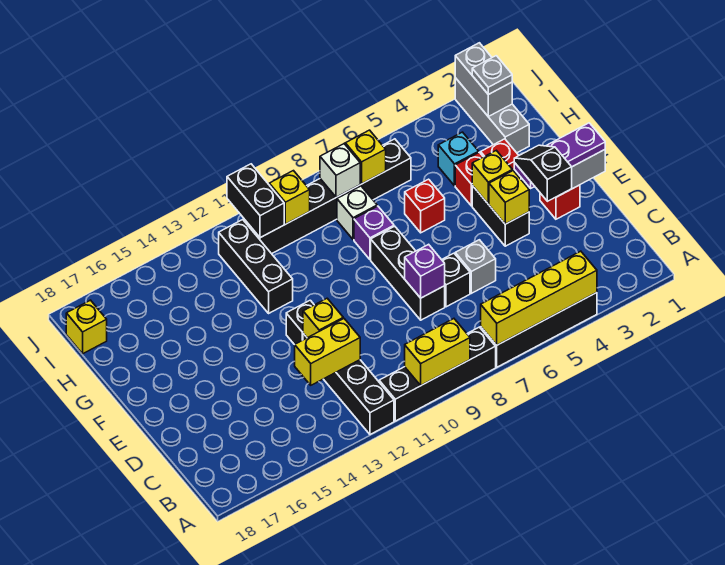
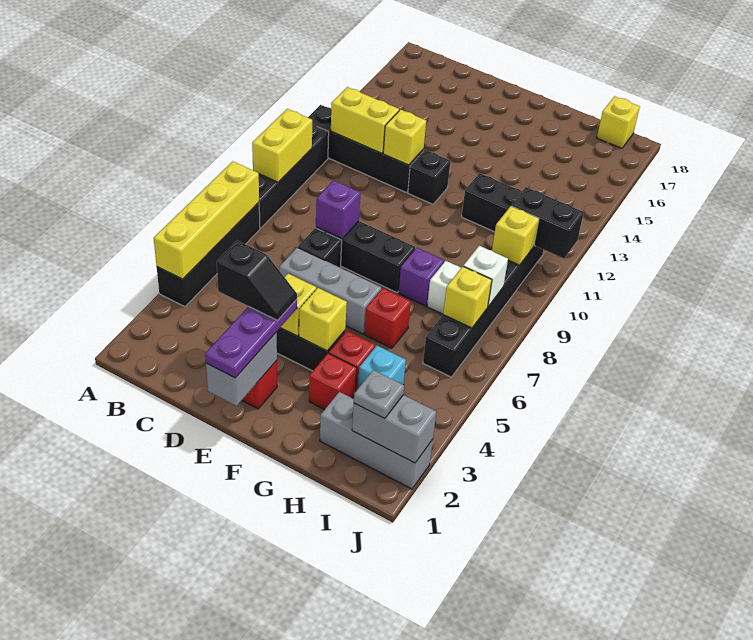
yellow brick C12:C13 level 2 -> yellow brick B12:C12 level 2
grey brick D6 level 1 -> grey brick D6:F6 level 1

